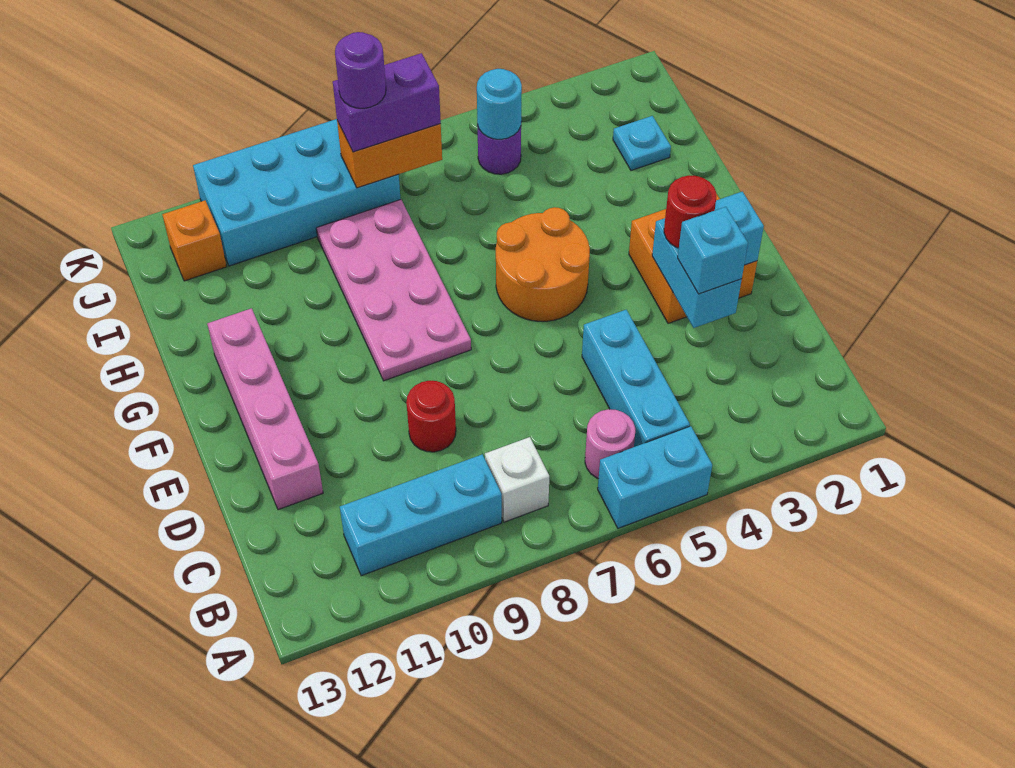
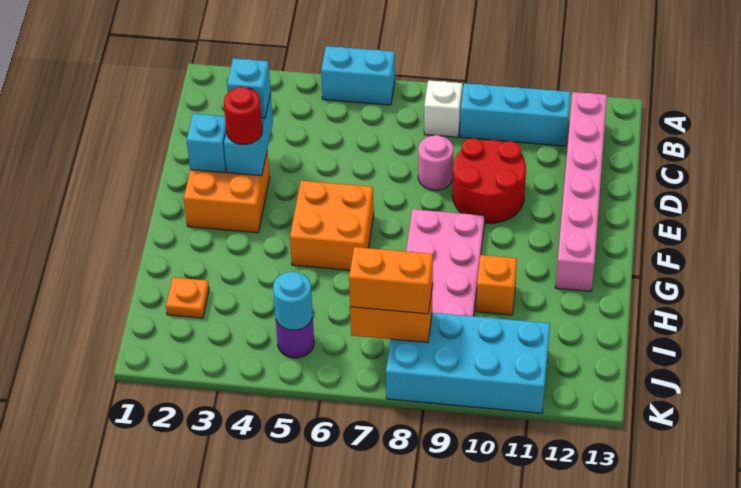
cyan brick B5:D5 level 1 -> none
pink round brick B6 level 1 -> pink round brick D8 level 1
red round brick D9 level 1 -> red round brick D9:E10 level 1
pink brick D12:G12 level 1 -> pink brick B12:G12 level 1
orange round brick F5:G6 level 1 -> orange brick F5:G6 level 1
cyan plate I2 level 1 -> orange plate I2 level 1
purple brick J7:J8 level 3 -> orange brick J7:J8 level 3
purple round brick J8 level 4 -> none
orange brick J12 level 1 -> orange brick H10 level 1

